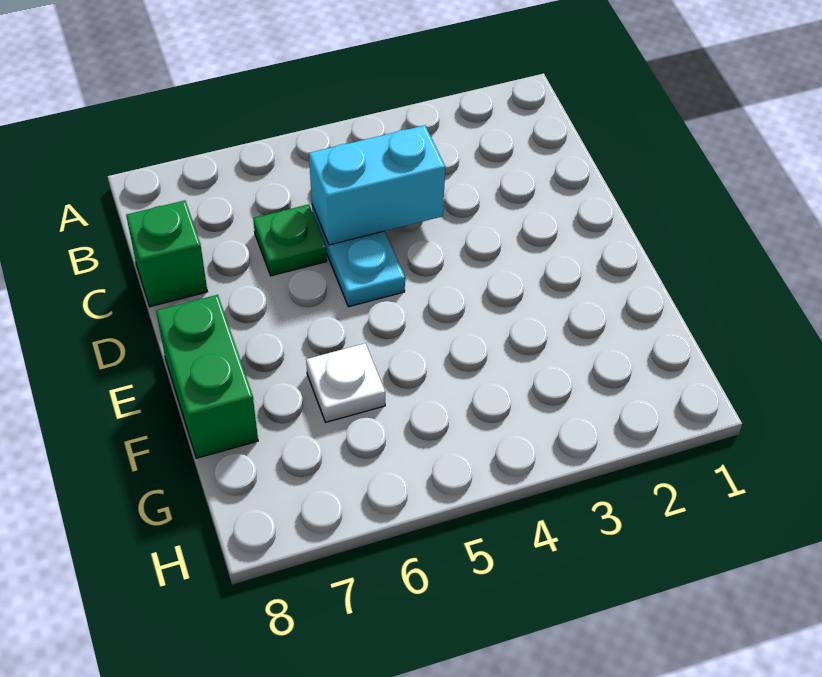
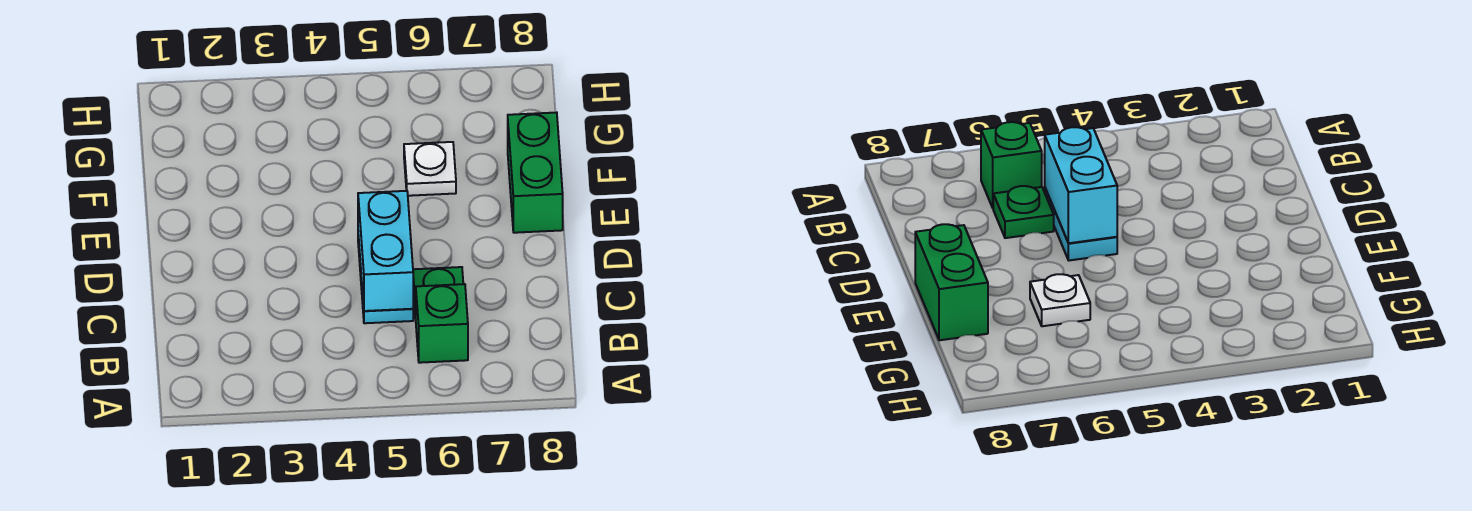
cyan brick C4:C5 level 2 -> cyan brick C5:D5 level 2
green brick C8 level 1 -> green brick B6 level 1

